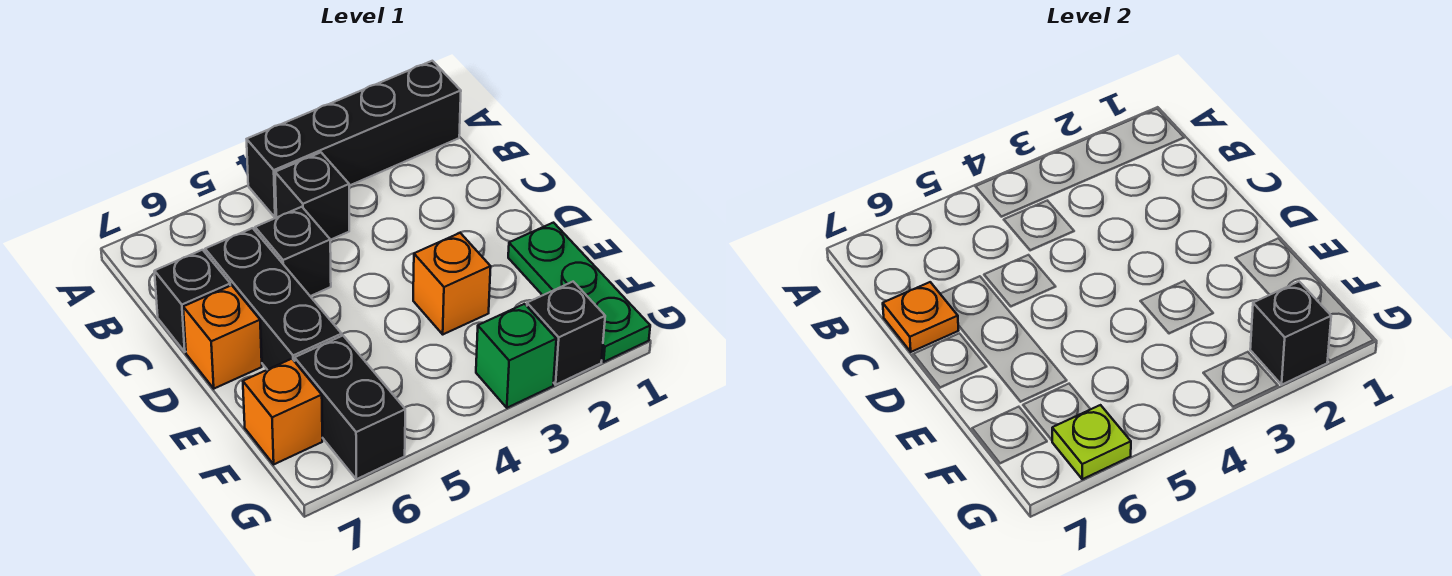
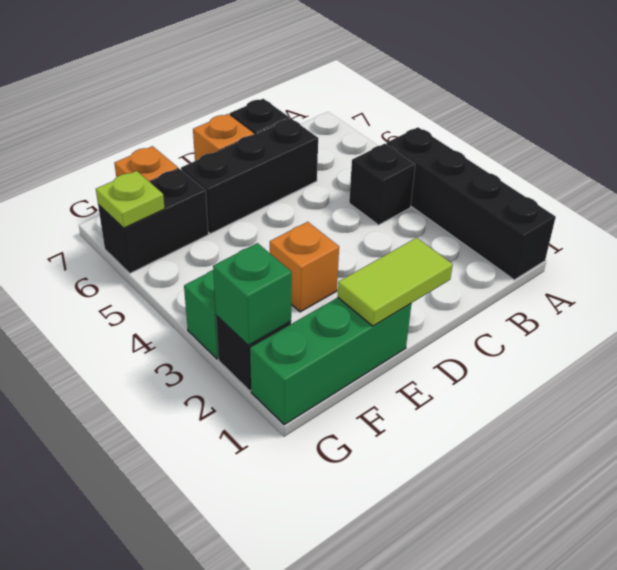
black brick C5 level 1 -> none
orange plate C7 level 2 -> none
none -> lime tile D1:E1 level 2
green plate E1:G1 level 1 -> green brick E1:G1 level 1
black brick G2 level 2 -> green brick G2 level 2

